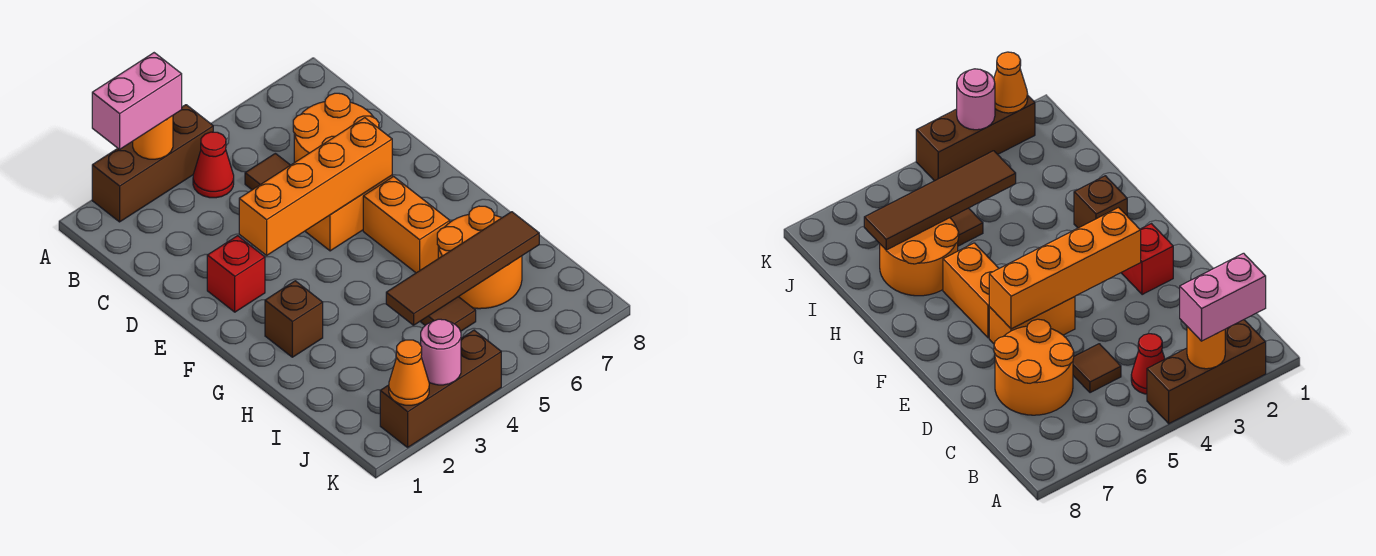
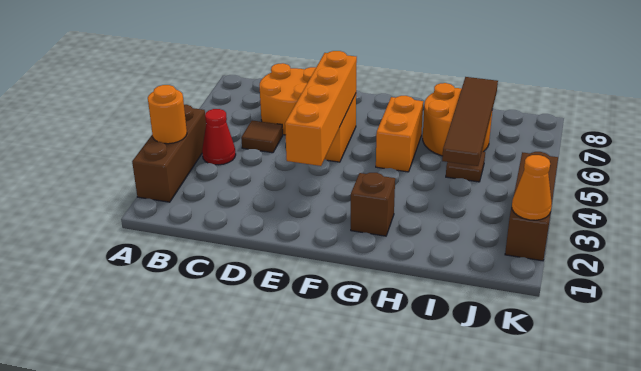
pink brick A2:A3 level 3 -> none
red brick E2 level 1 -> none
orange brick F6:G6 level 1 -> orange brick G5:G6 level 1
pink round brick K3 level 2 -> none

